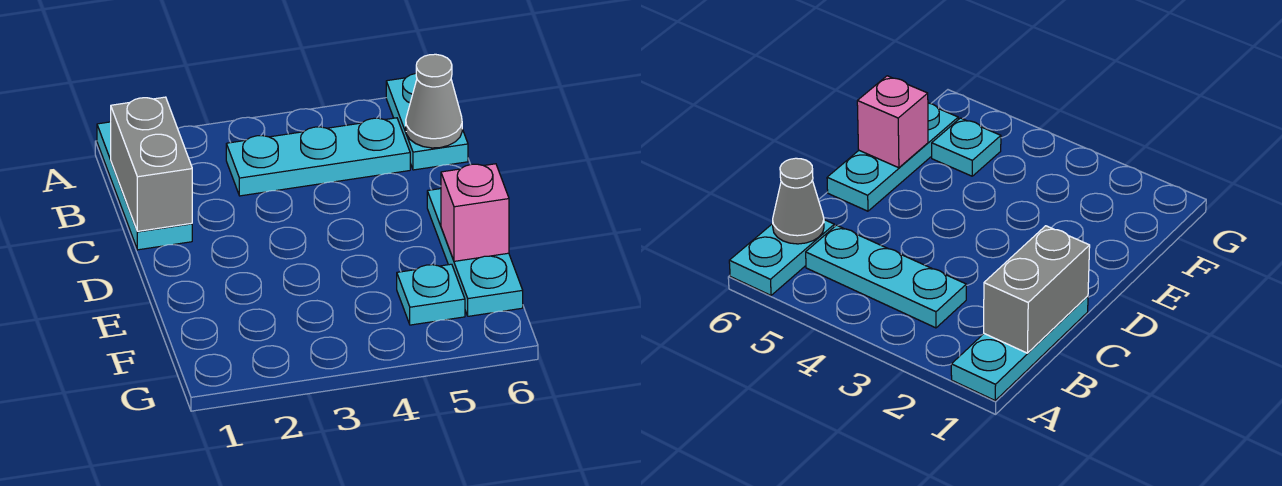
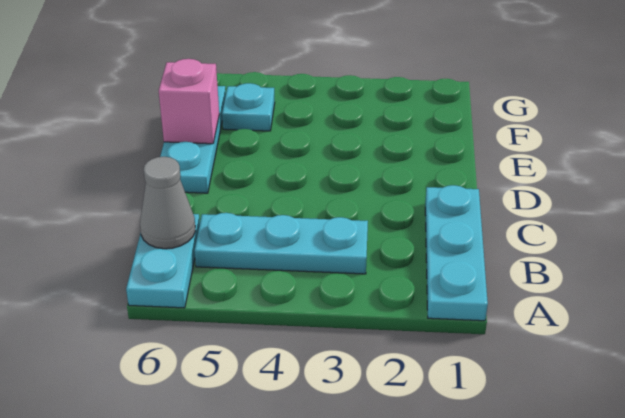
grey brick B1:C1 level 2 -> none

